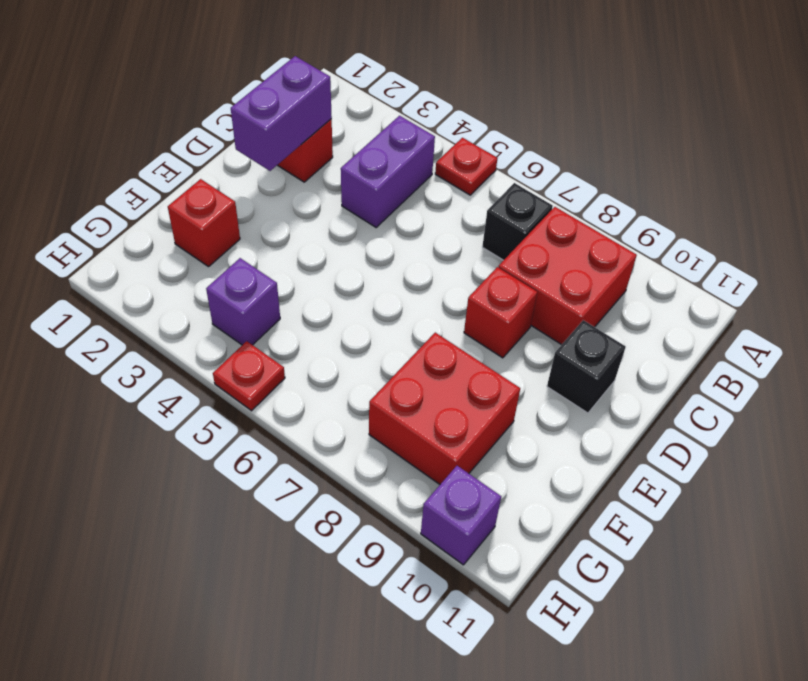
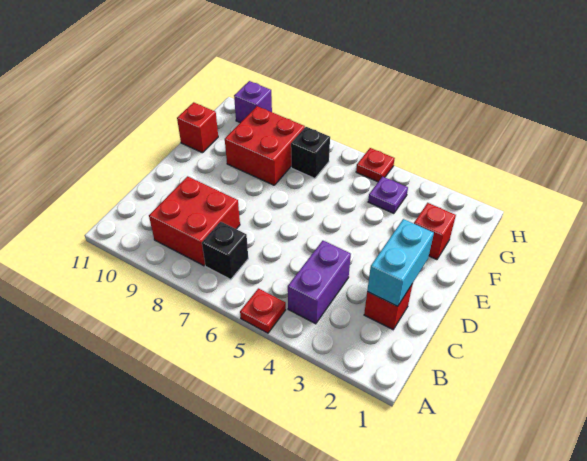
purple brick C2:D2 level 2 -> cyan brick C2:D2 level 2
red brick D8 level 1 -> red brick F11 level 1
black brick D10 level 1 -> black brick G7 level 1
purple brick G4 level 1 -> purple plate G4 level 1

